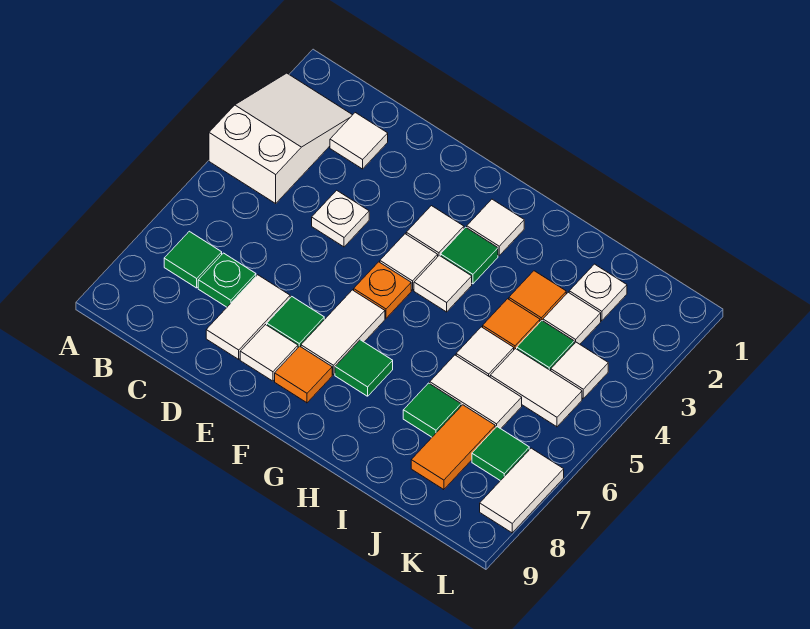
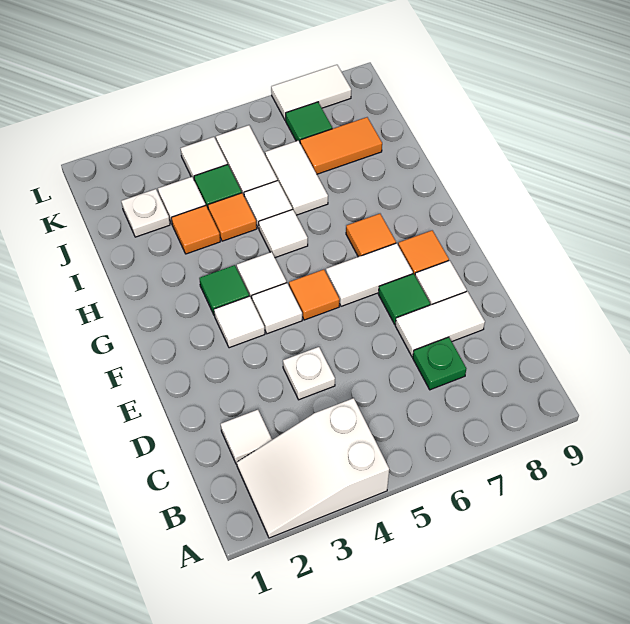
green tile B7 level 1 -> none
orange plate F5 level 1 -> orange tile F5 level 1
white tile G2 level 1 -> white tile H5 level 1
green tile G7 level 1 -> orange tile G7 level 1
green tile I7 level 1 -> none

